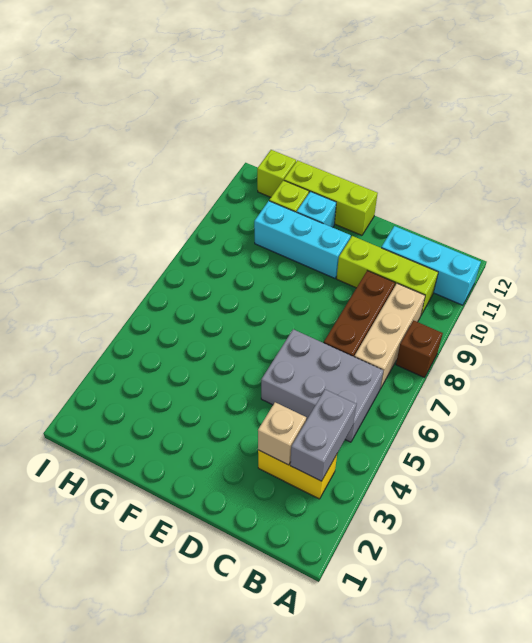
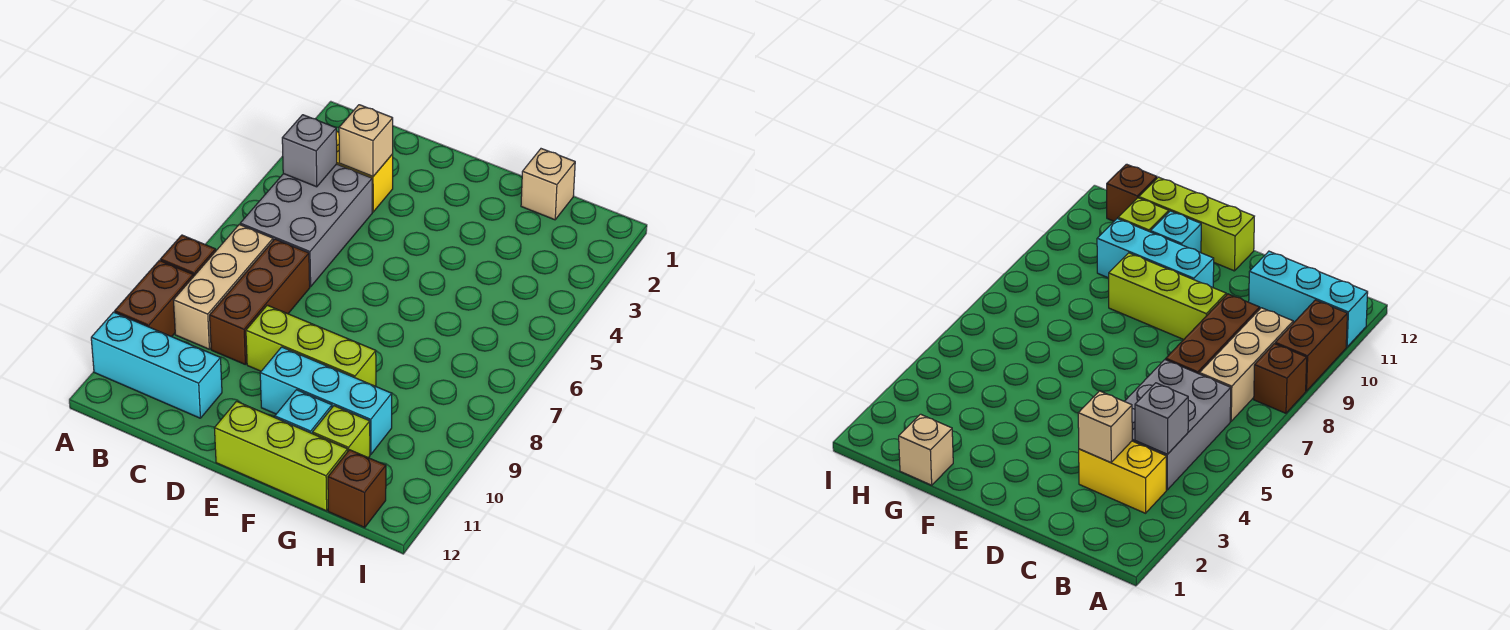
none -> brown brick A9:A10 level 1
grey brick B3:B4 level 2 -> grey brick B4 level 2
grey brick B5:D6 level 1 -> grey brick B4:C6 level 1
lime brick B10:D10 level 1 -> lime brick D9:F9 level 1
none -> tan brick G1 level 1
lime brick H12 level 1 -> brown brick H12 level 1

